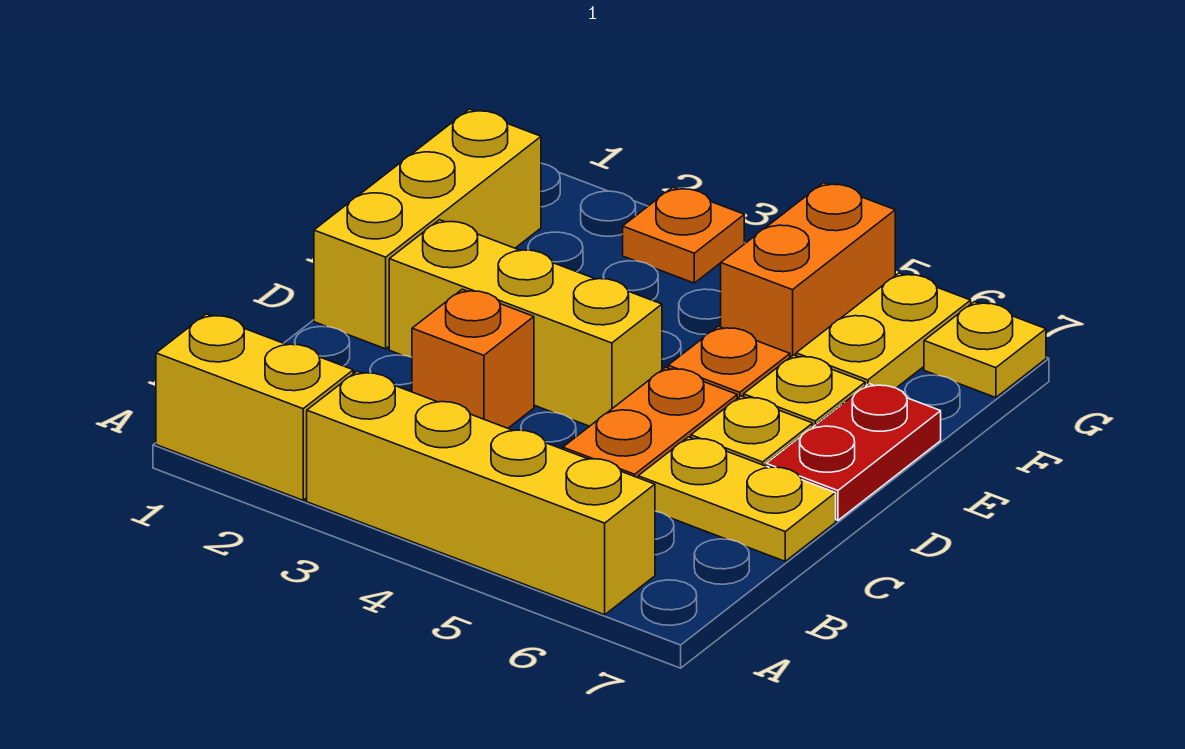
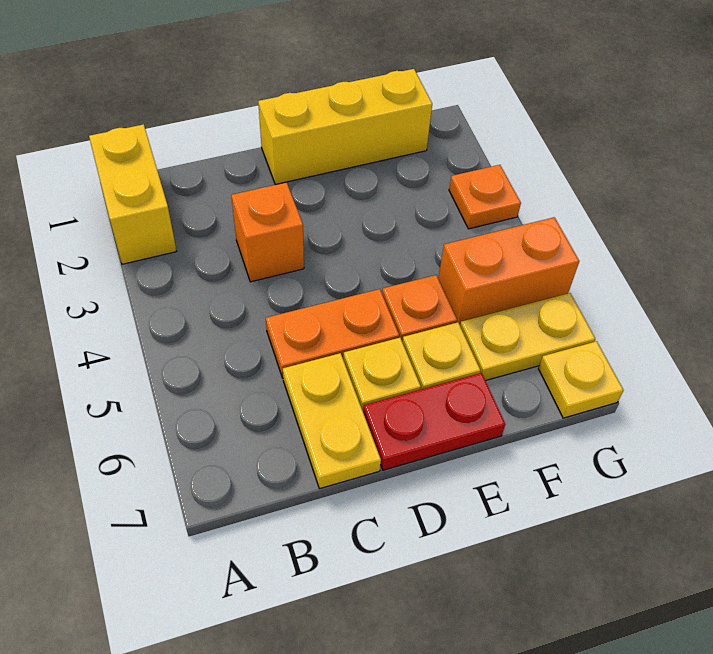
yellow brick A3:A6 level 1 -> none
yellow brick D2:D4 level 1 -> none

